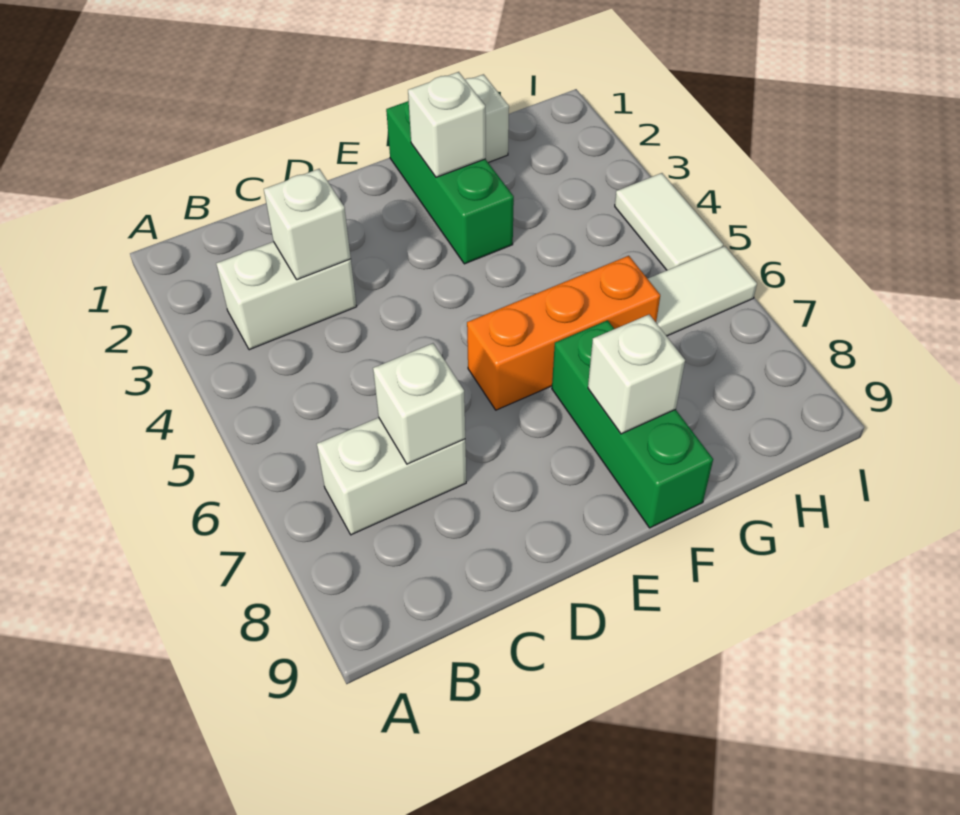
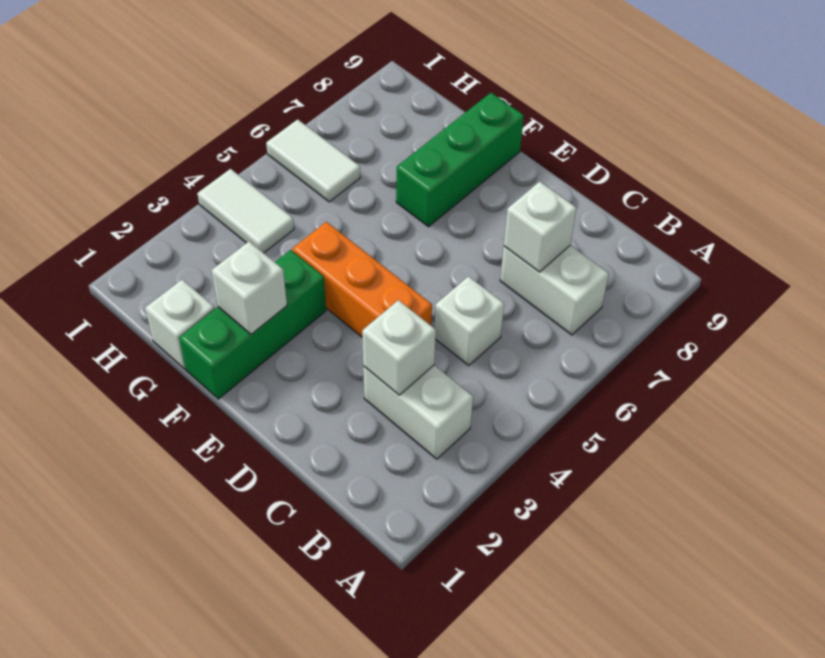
orange brick E6:G6 level 1 -> orange brick D4:F4 level 1
white brick F8 level 2 -> white brick C5 level 1
white tile I4:I5 level 1 -> white tile H4:I4 level 1

